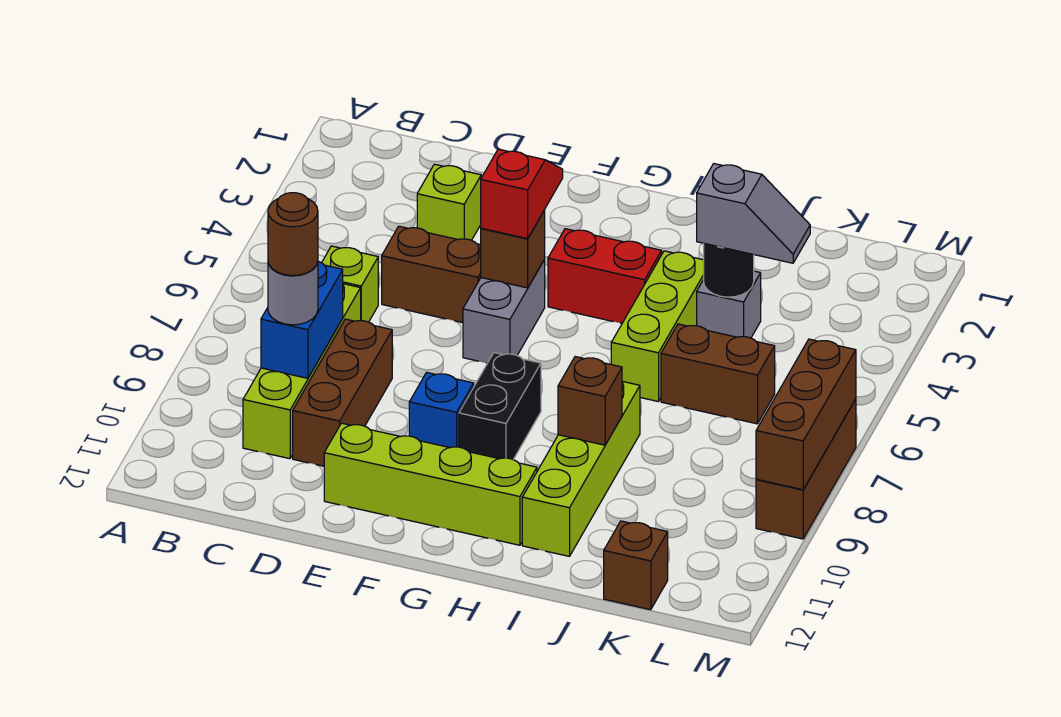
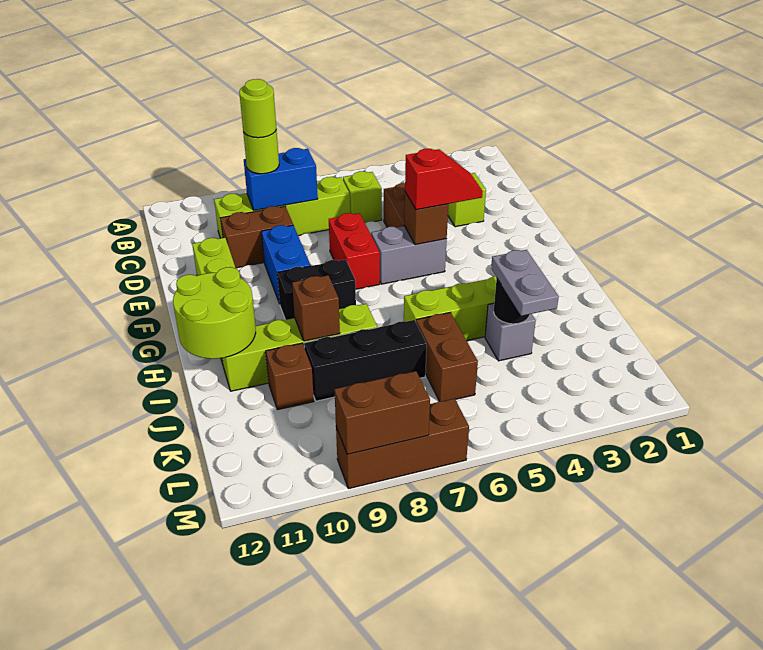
grey round brick C9 level 3 -> lime round brick C9 level 3
brown round brick C9 level 4 -> lime round brick C9 level 4
brown brick D8:D10 level 1 -> brown brick D9:D10 level 1
blue brick F9 level 1 -> blue brick E9:F9 level 1
red brick G4:H4 level 1 -> red brick E7:F7 level 1
none -> lime round brick H11:I12 level 2
grey slope J4:K4 level 3 top J -> grey plate J4:K4 level 3
none -> black brick J7:J9 level 1
brown brick K12 level 1 -> brown brick J10 level 1
brown brick M7:M9 level 2 -> brown brick M8:M9 level 2

